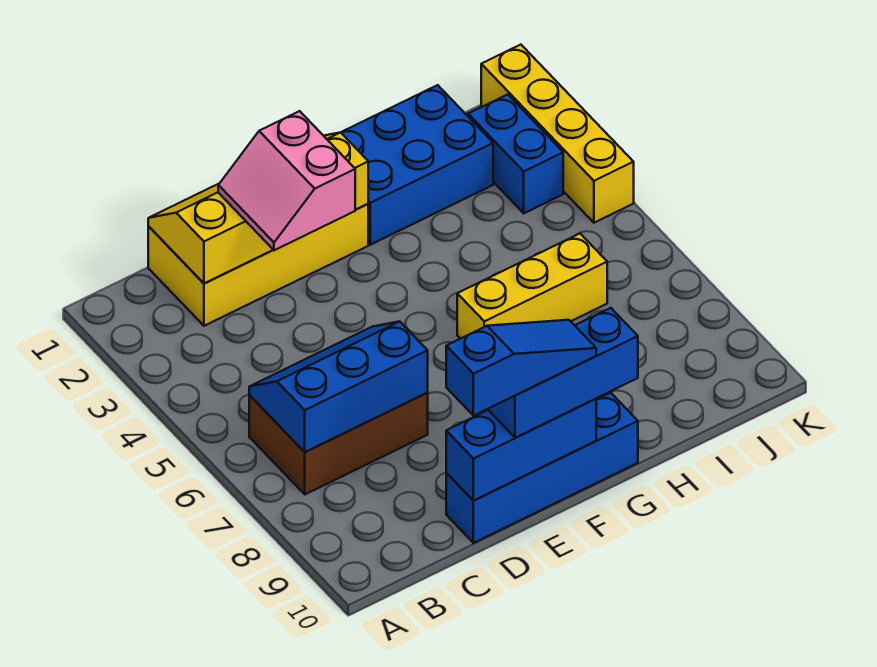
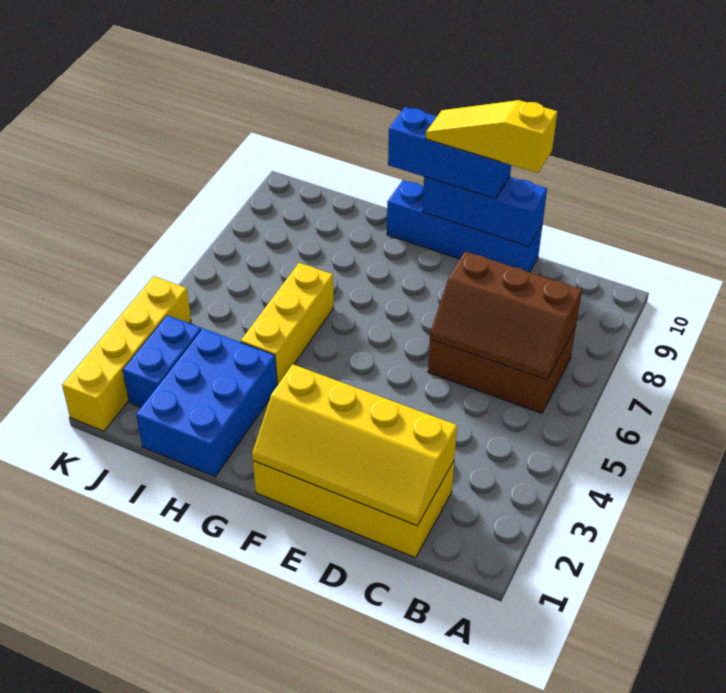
blue slope B6:D7 level 2 top 7 -> brown slope B6:D7 level 2 top 7
pink slope D2:E3 level 3 top E -> none
blue slope D10:F10 level 4 top D -> yellow slope D10:F10 level 4 top D
blue brick G1:I2 level 1 -> blue brick H1:I3 level 1
yellow brick G6:I6 level 1 -> yellow brick H4:H6 level 1

